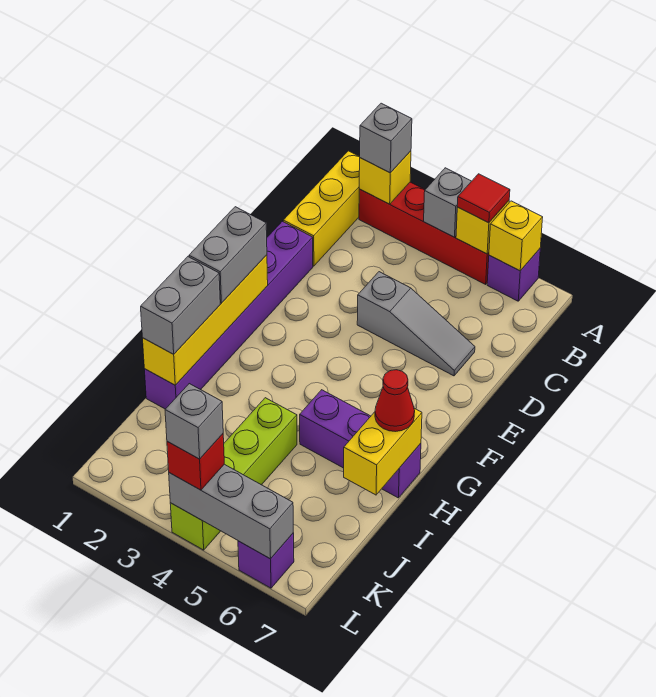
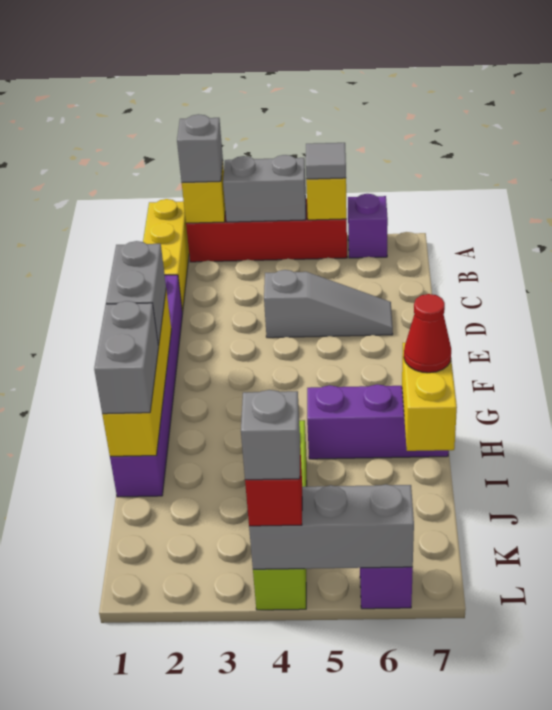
grey brick A4 level 2 -> grey brick A3:A4 level 2
red tile A5 level 3 -> grey tile A5 level 3
yellow brick A6 level 2 -> none

